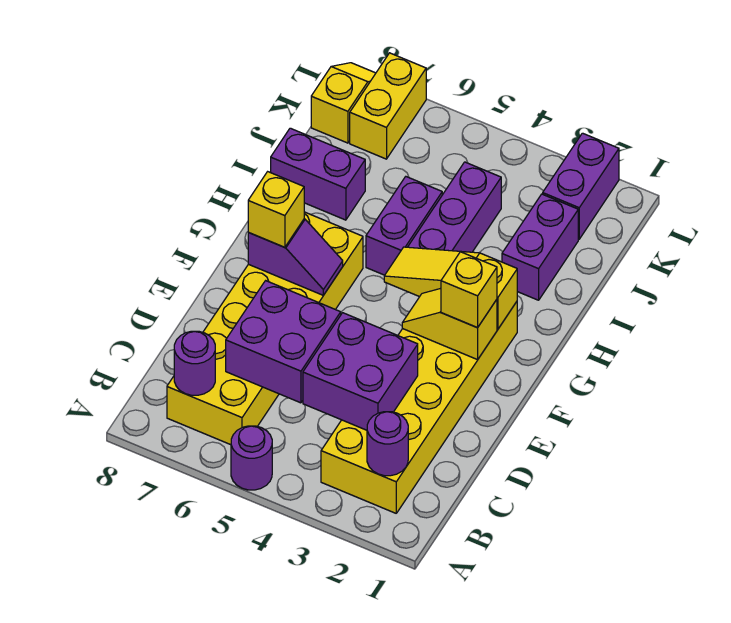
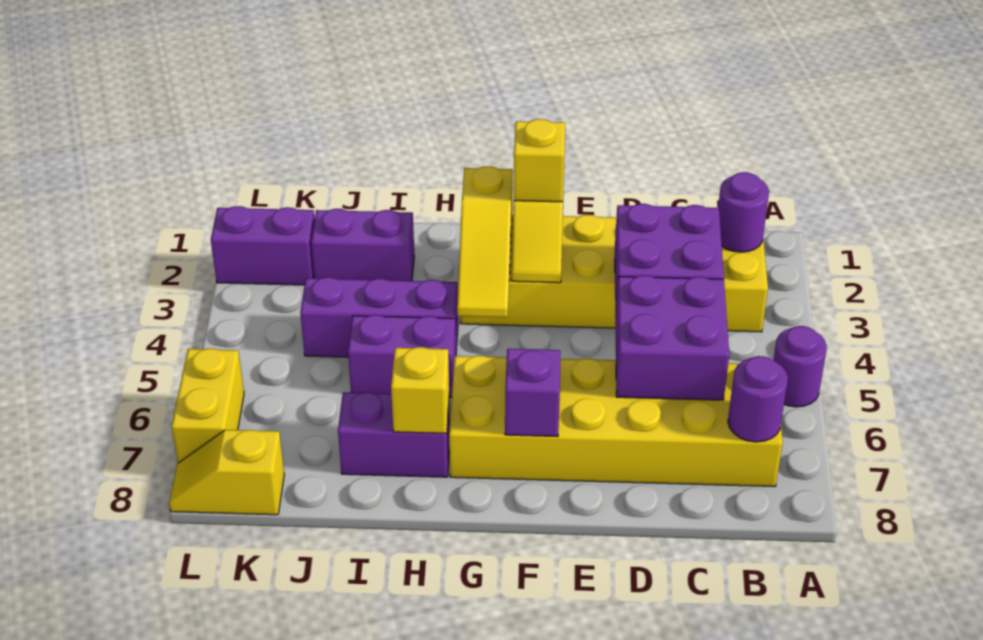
yellow brick F7 level 3 -> yellow brick H7 level 2
purple brick I7:I8 level 1 -> purple brick H7:I7 level 1
yellow brick K7:L7 level 1 -> yellow brick L6:L7 level 1

